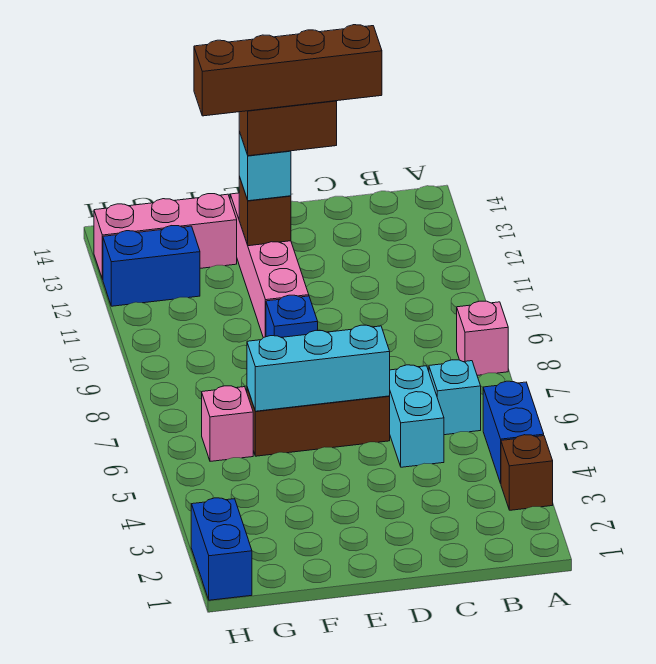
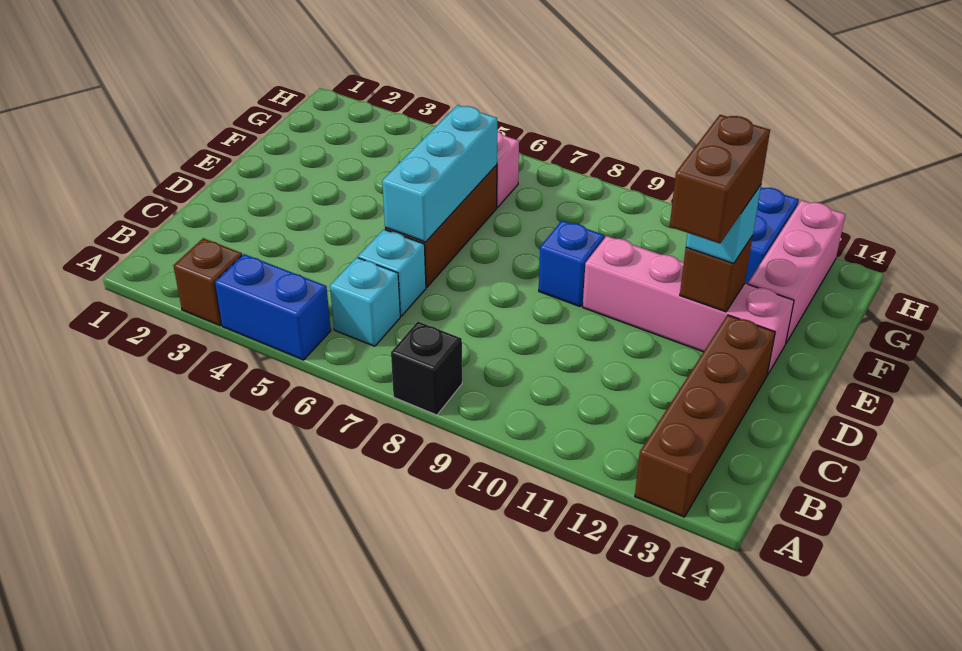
pink brick A8 level 1 -> black brick A8 level 1
cyan brick C5:C6 level 1 -> cyan brick C6 level 1
brown brick C12:F12 level 5 -> brown brick A13:D13 level 1
blue brick H1:H2 level 1 -> none

